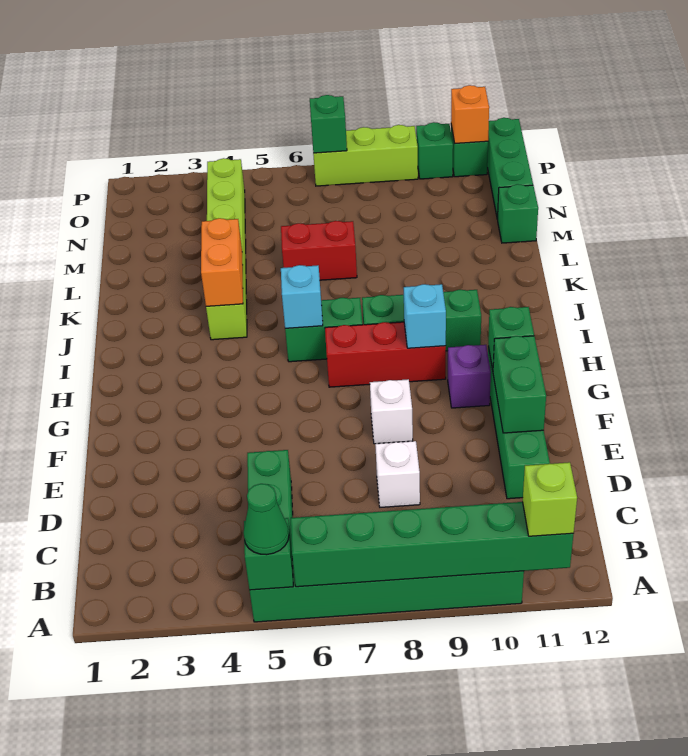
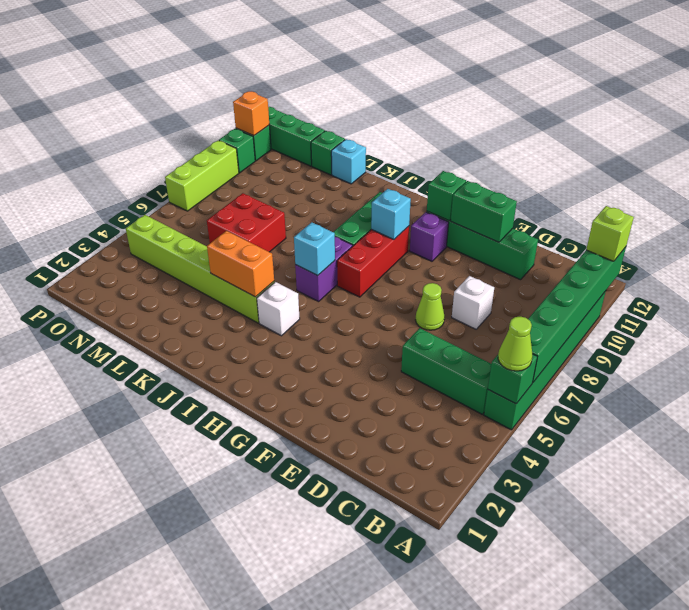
green cone A5 level 3 -> lime cone A5 level 3
none -> lime cone E7 level 1
white brick F8 level 1 -> white brick I4 level 1
green brick I6:I7 level 1 -> purple brick I6:I7 level 1
red brick L6:L7 level 1 -> red brick L6:M7 level 1
none -> cyan brick L12 level 1
green brick P7 level 2 -> none

